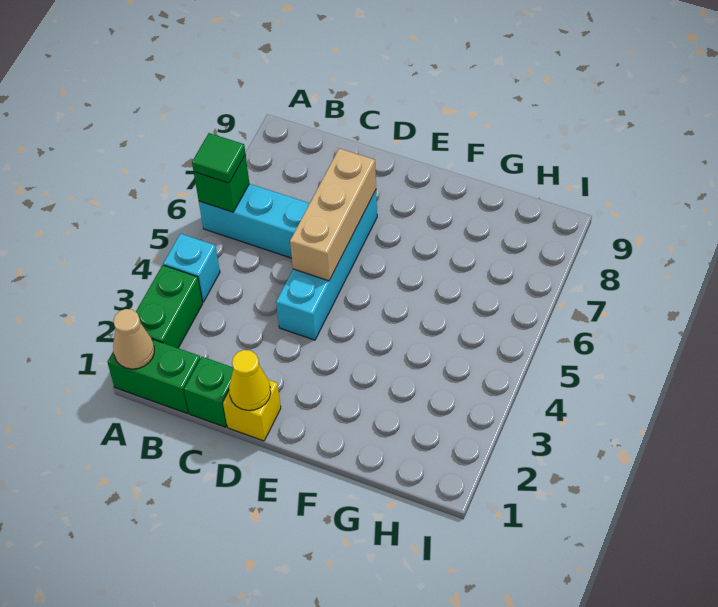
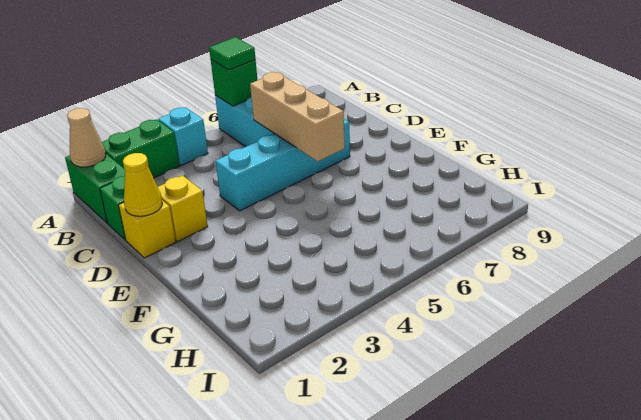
none -> yellow brick D2 level 1
tan brick D5:D7 level 2 -> tan brick C6:E6 level 2

